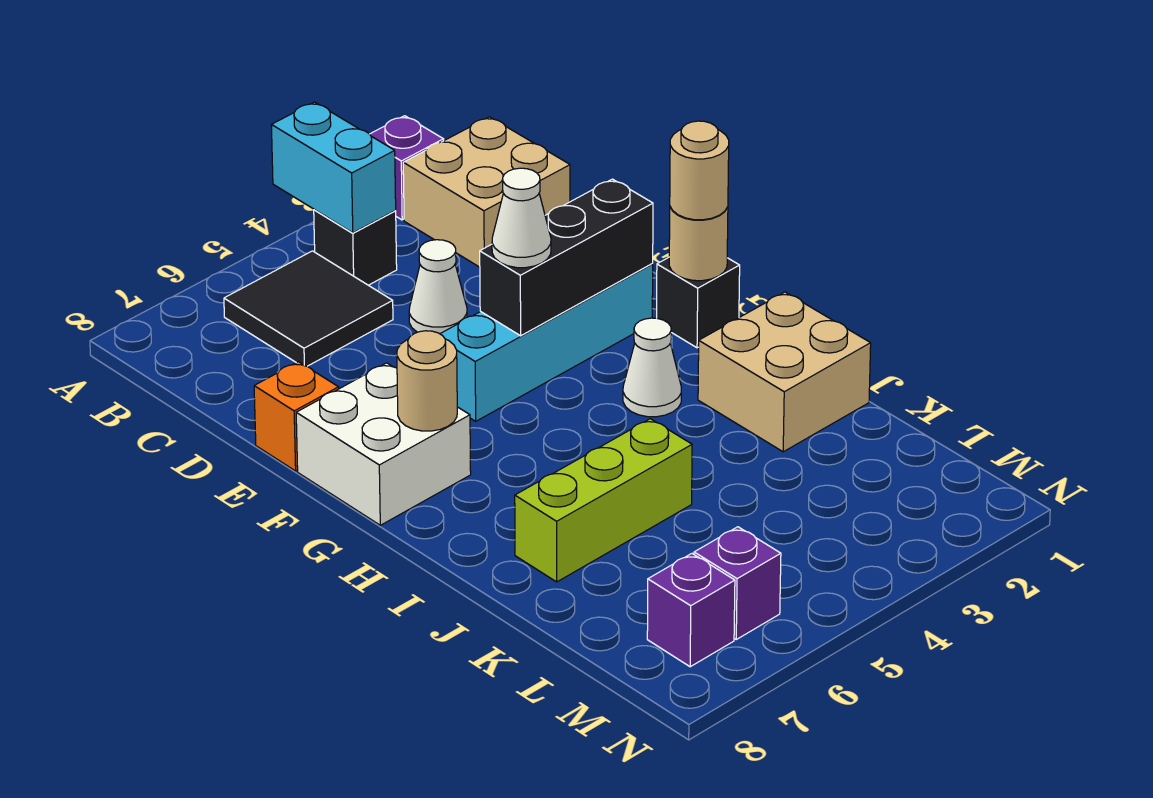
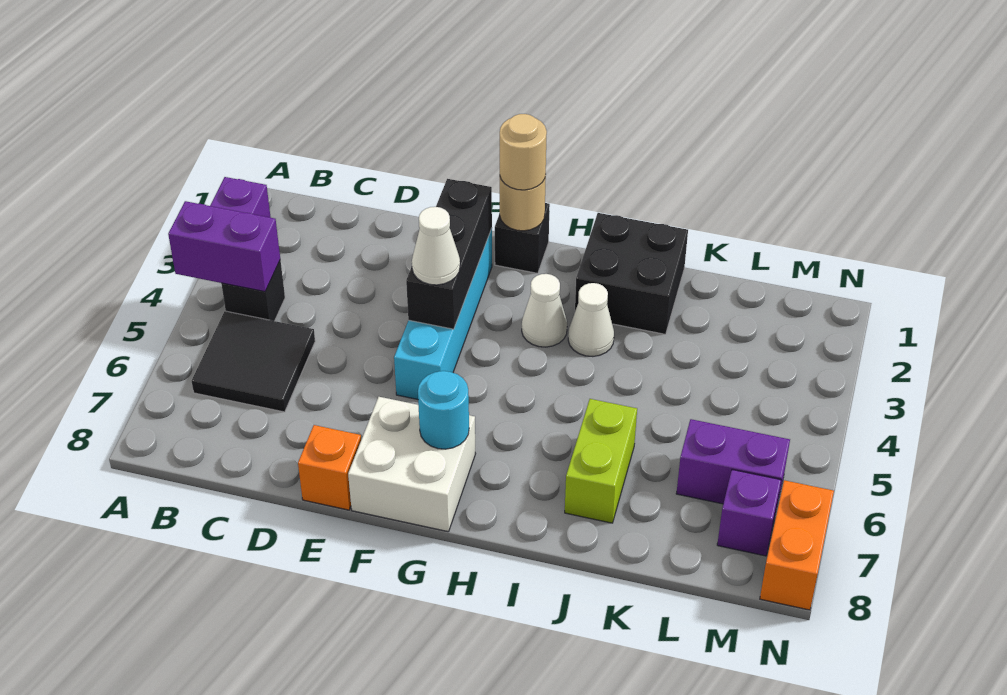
cyan brick A4:B4 level 2 -> purple brick A4:B4 level 2
tan brick B1:C2 level 1 -> none
white cone D4 level 1 -> white cone I3 level 1
tan round brick G7 level 2 -> cyan round brick G7 level 2
tan brick I1:J2 level 1 -> black brick I1:J2 level 1
lime brick J5:J7 level 1 -> lime brick J6:J7 level 1
purple brick M6 level 1 -> purple brick L6:M6 level 1
none -> orange brick N7:N8 level 1

